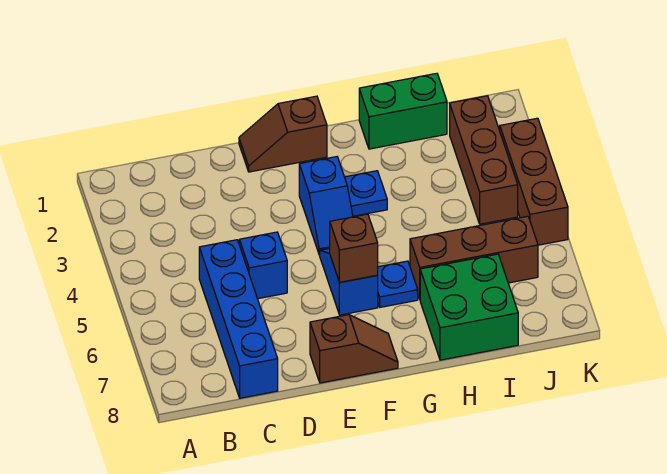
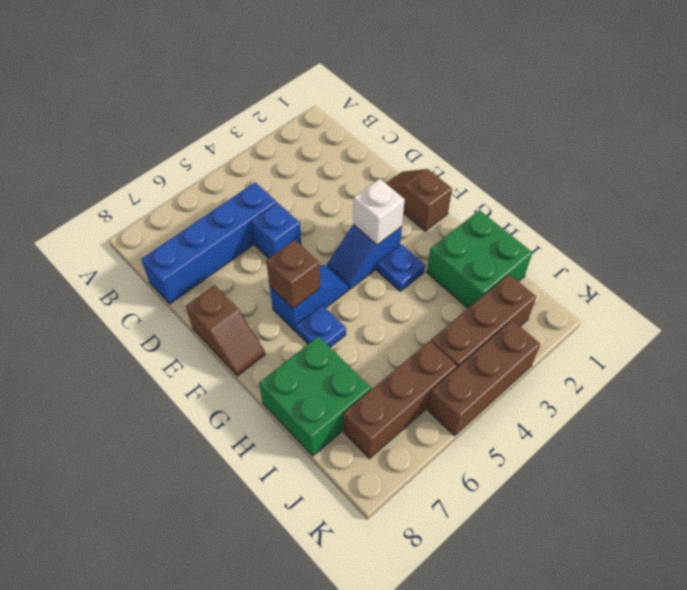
none -> white brick F3 level 2
green brick H1:I1 level 1 -> green brick H1:I2 level 1
brown brick H6:J6 level 1 -> brown brick J5:J7 level 1

